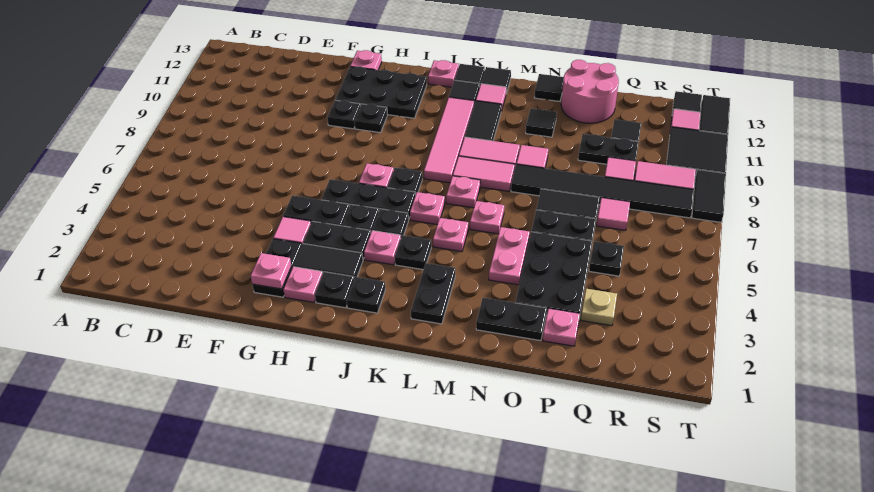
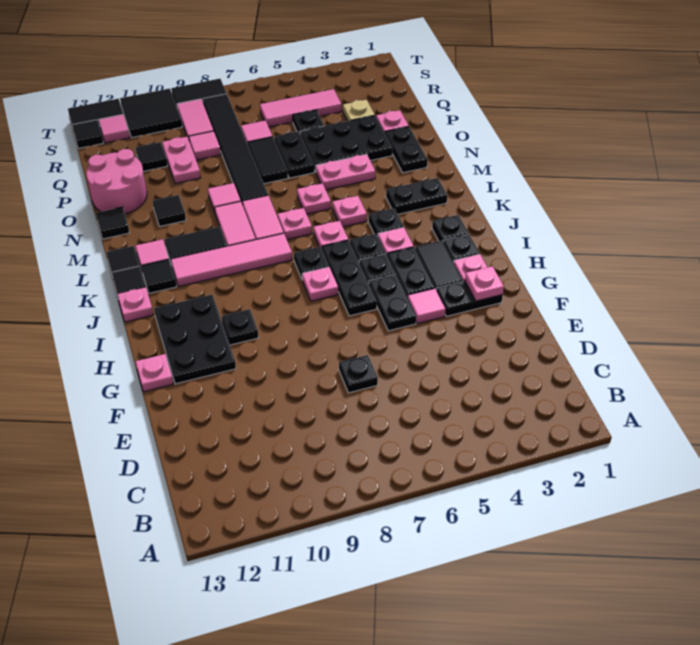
black plate G10 level 1 -> black plate E7 level 1
black plate P10:Q10 level 1 -> pink plate P10:Q10 level 1
none -> pink tile R4:R6 level 1

